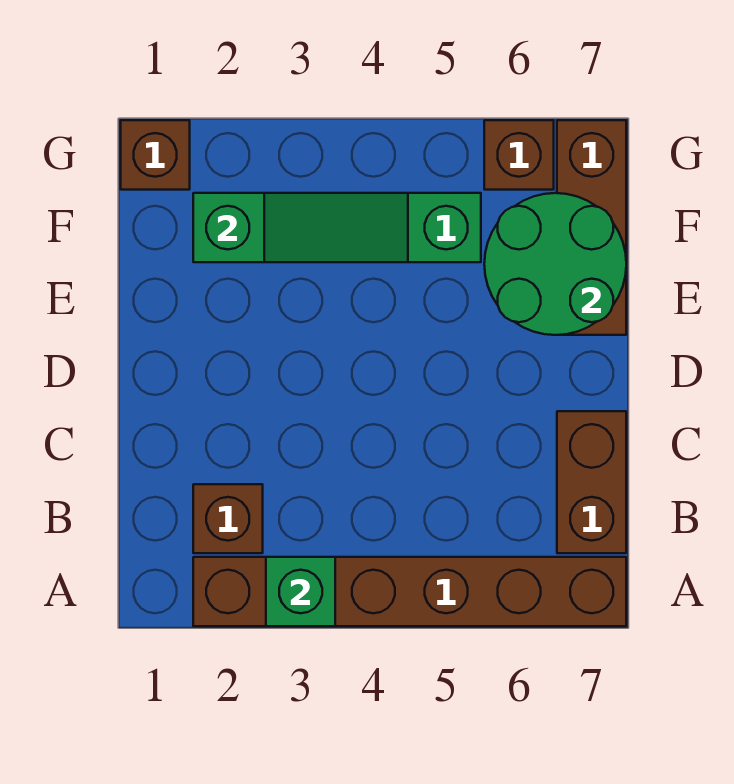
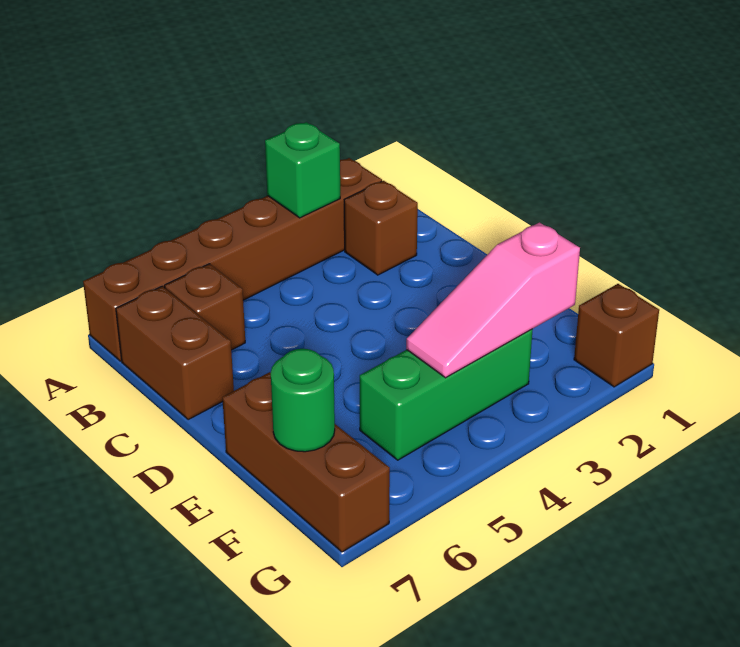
green round brick E6:F7 level 2 -> green round brick F7 level 2
green slope F2:F4 level 2 top 2 -> pink slope F2:F4 level 2 top 2
brown brick G6 level 1 -> brown brick B6 level 1

